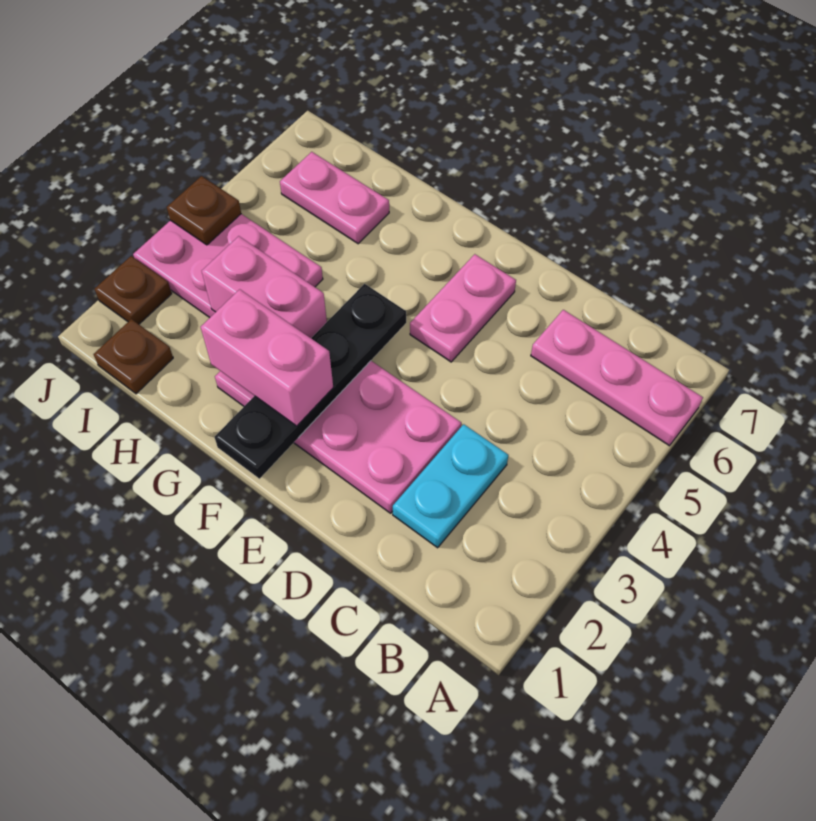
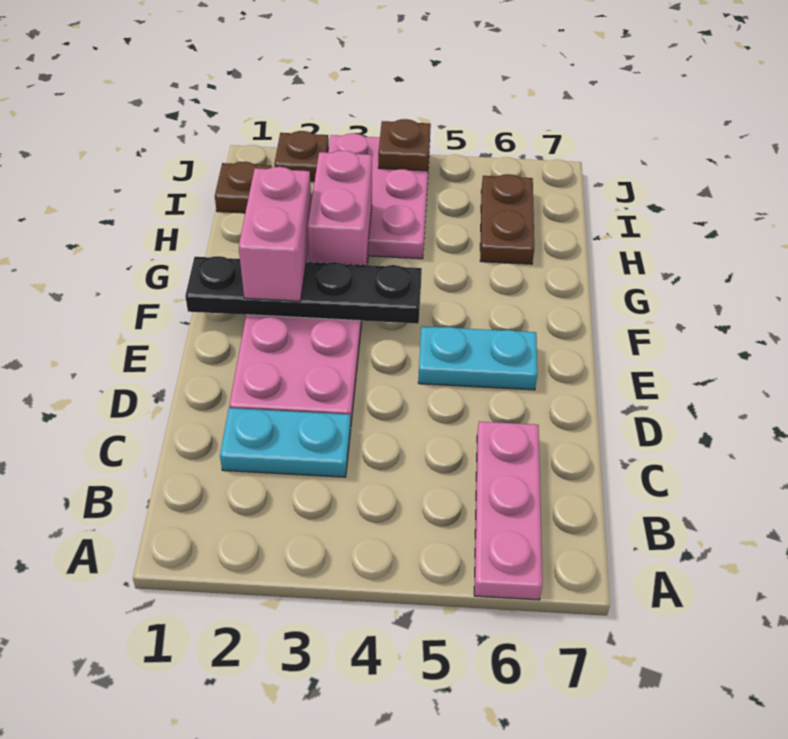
pink plate E5:E6 level 1 -> cyan plate E5:E6 level 1
pink plate H6:I6 level 1 -> brown plate H6:I6 level 1

